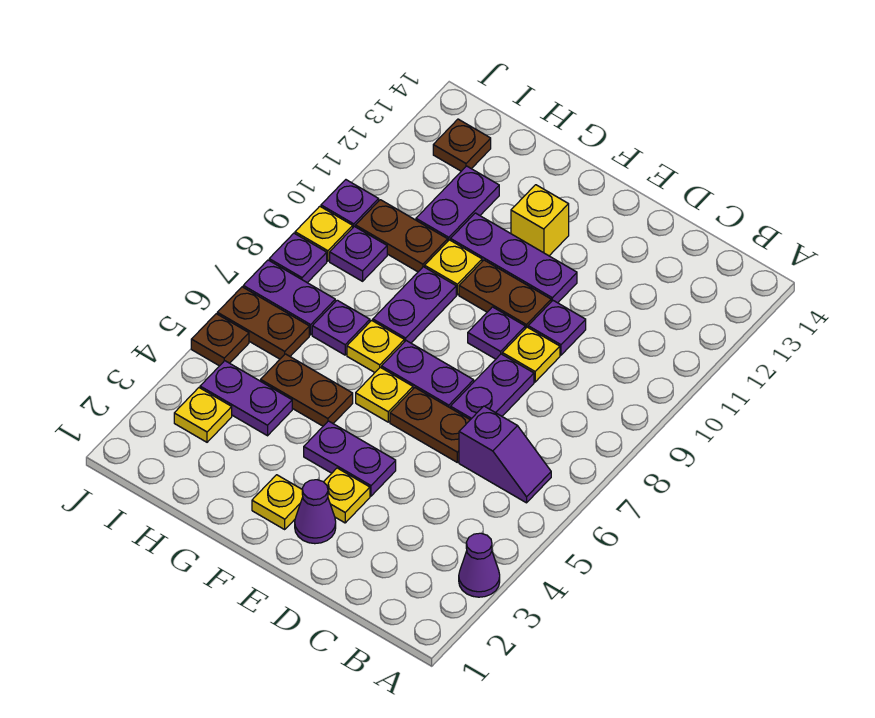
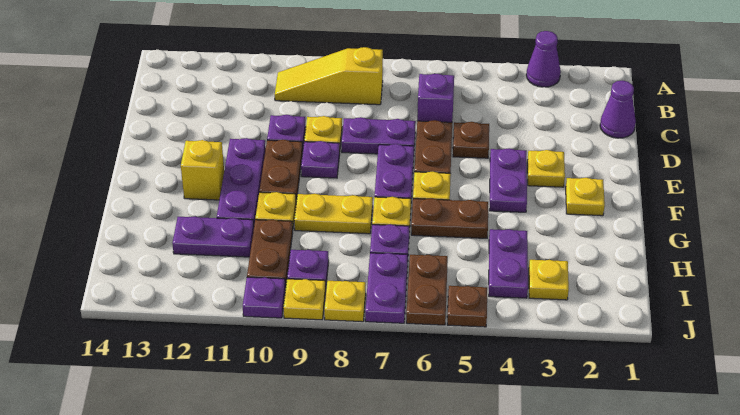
none -> yellow slope B8:B10 level 1 top 8
purple cone E2 level 1 -> purple cone C1 level 1
brown plate G5:H5 level 1 -> brown plate G5:G6 level 1
purple plate G8:G9 level 1 -> yellow plate G8:G9 level 1
brown plate I13 level 1 -> brown plate D5 level 1
purple plate J8 level 1 -> yellow plate J8 level 1

